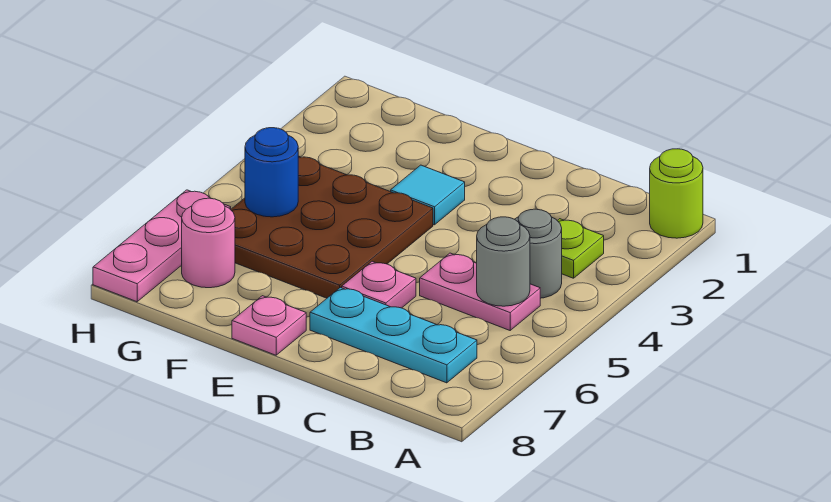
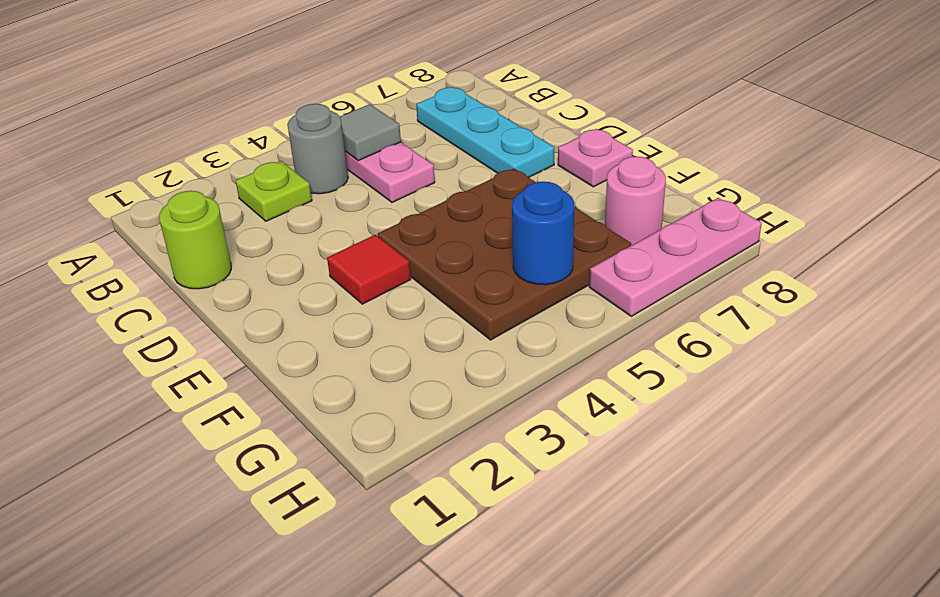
lime round brick A1 level 1 -> lime round brick C1 level 1
grey round brick B5 level 2 -> grey tile B5 level 2
pink plate D6 level 1 -> none
cyan tile E3 level 1 -> red tile E3 level 1

